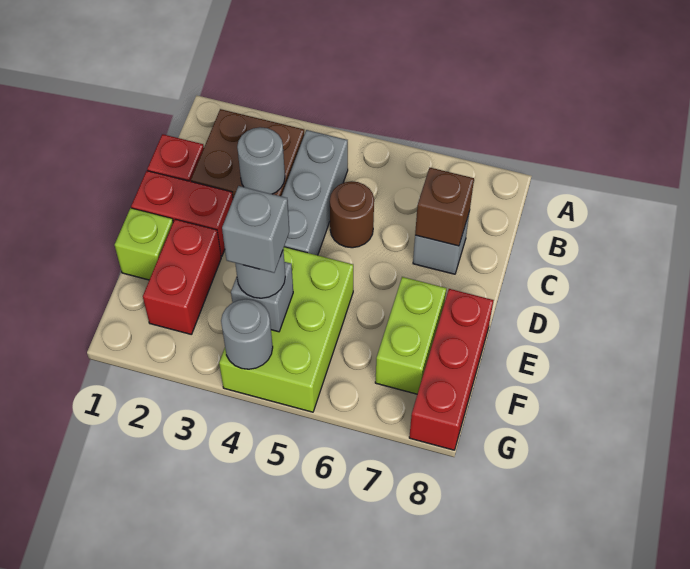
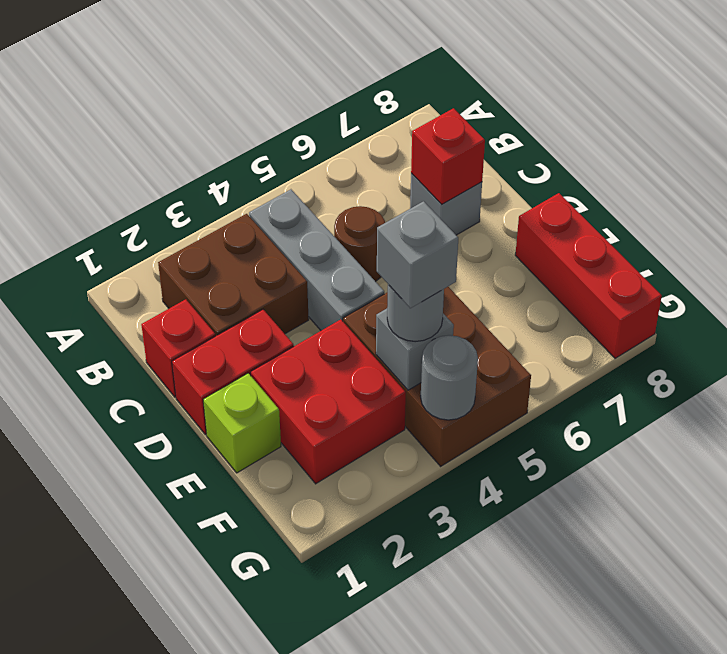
grey round brick C3 level 2 -> none
brown brick C7 level 2 -> red brick C7 level 2
red brick E2:F2 level 1 -> red brick E2:F3 level 1
lime brick E4:G5 level 1 -> brown brick E4:G5 level 1
lime brick E7:F7 level 1 -> none

